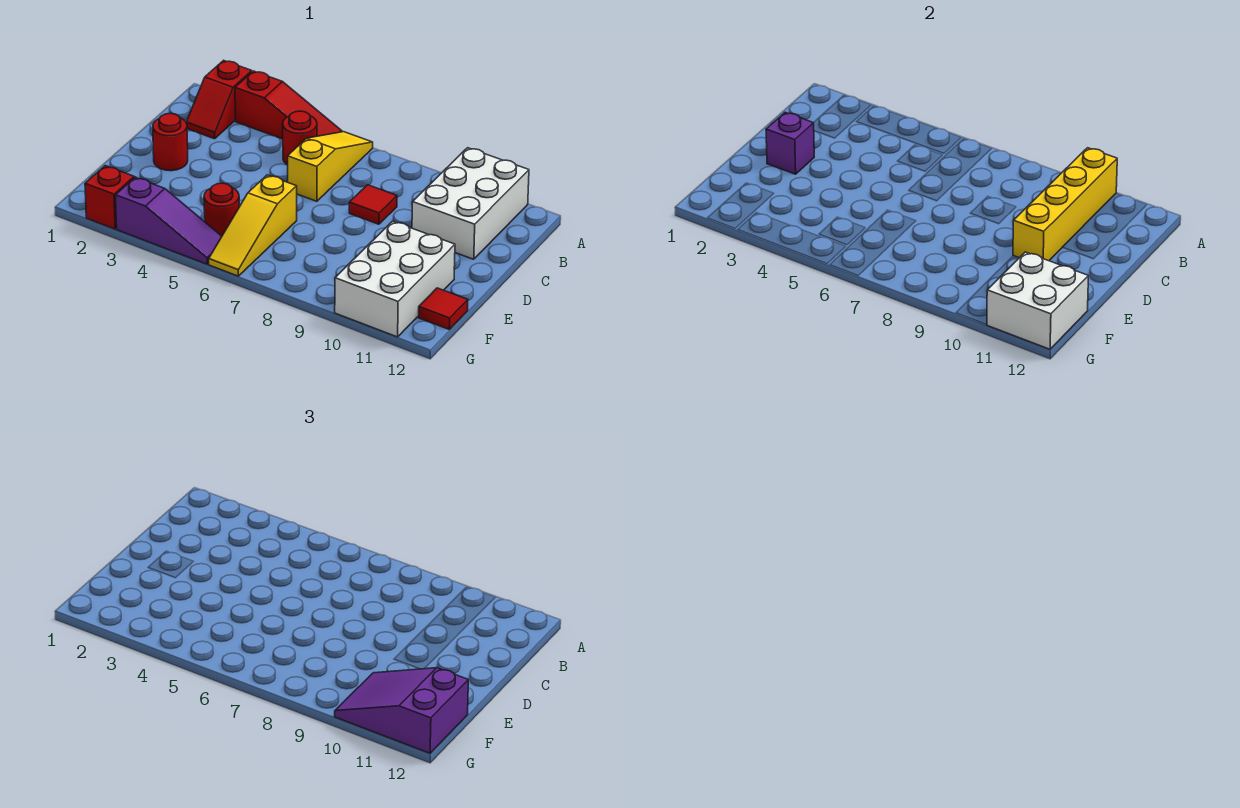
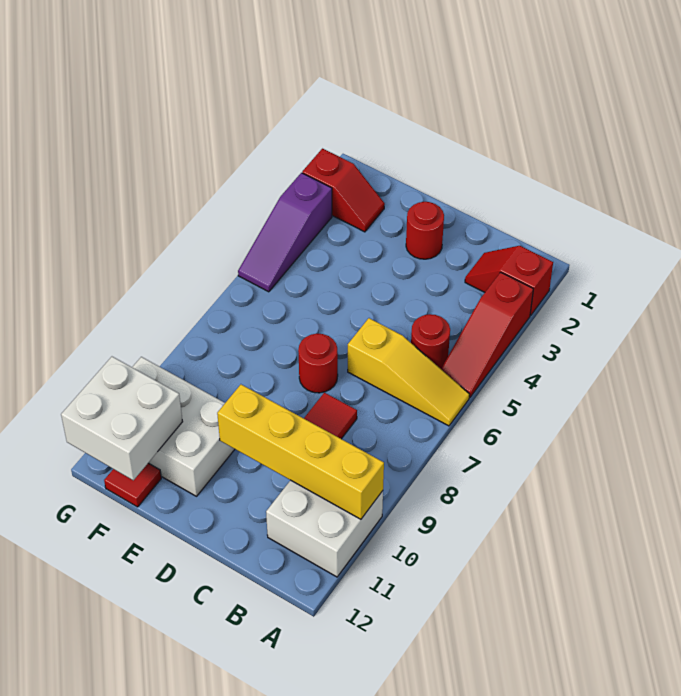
white brick A10:C11 level 1 -> white brick A10:B11 level 1
purple brick D2 level 2 -> none
yellow slope E6:G6 level 1 top E -> none
red round brick F5 level 1 -> red round brick D7 level 1
purple slope F10:G12 level 3 top 12 -> none

